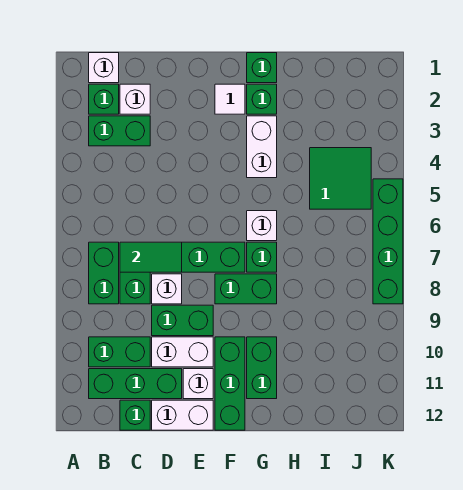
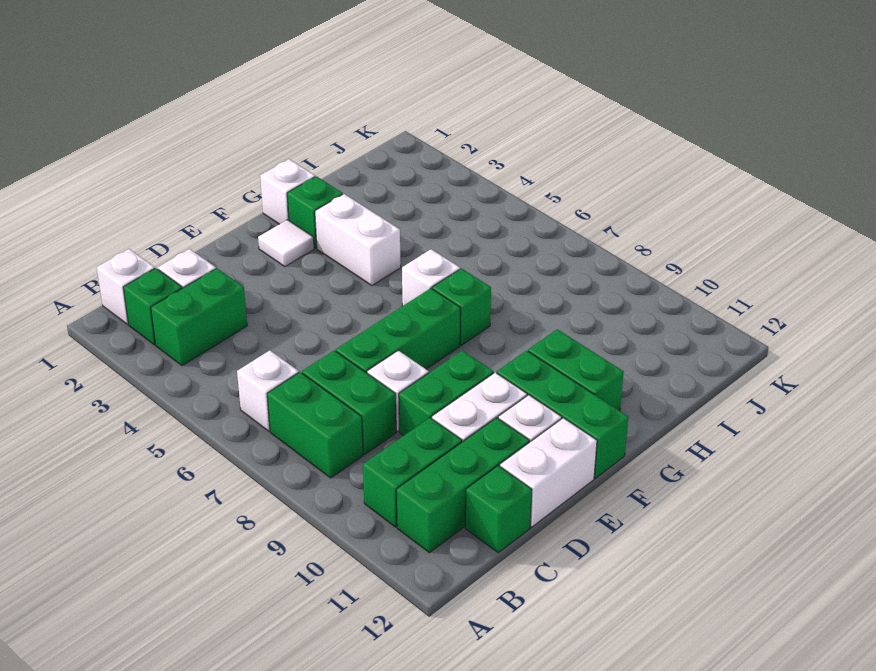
none -> white brick B6 level 1
green tile C7:D7 level 2 -> none
green brick F8:G8 level 1 -> none
green brick G1 level 1 -> white brick G1 level 1
green tile I4:J5 level 1 -> none
green brick K5:K8 level 1 -> none

